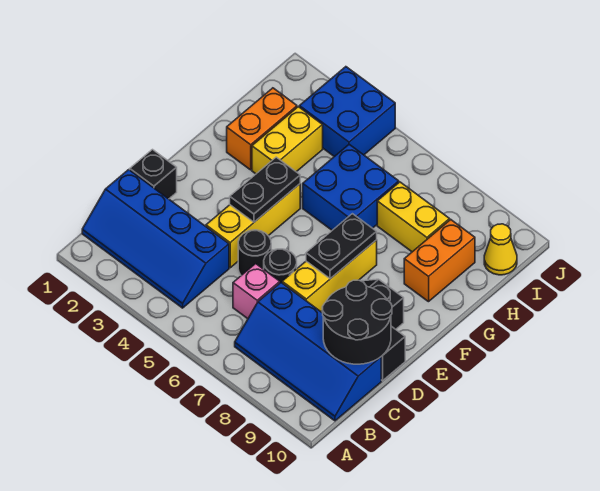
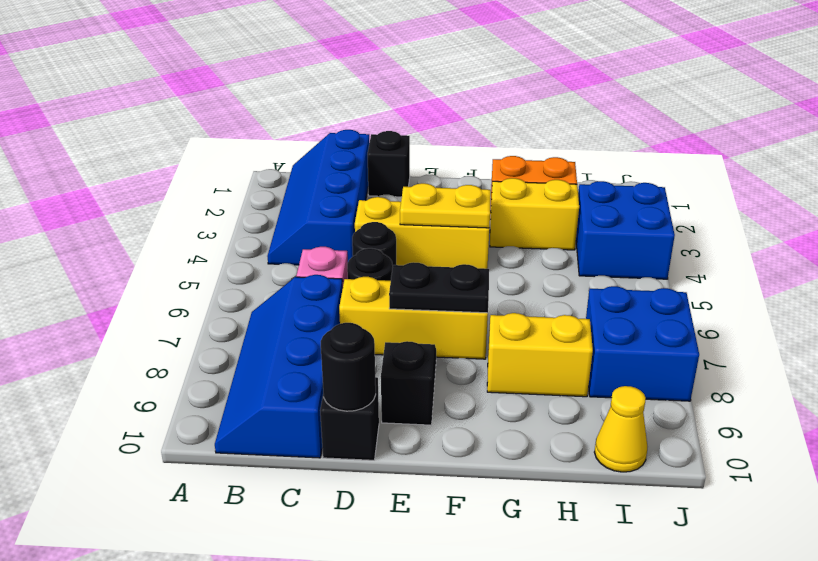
black round brick C9:D10 level 2 -> black round brick D10 level 2
black plate E4:F4 level 2 -> yellow plate E4:F4 level 2
blue brick G5:H6 level 1 -> blue brick I7:J8 level 1
orange brick G9:H9 level 1 -> none
yellow brick H7:H8 level 1 -> yellow brick G8:H8 level 1

